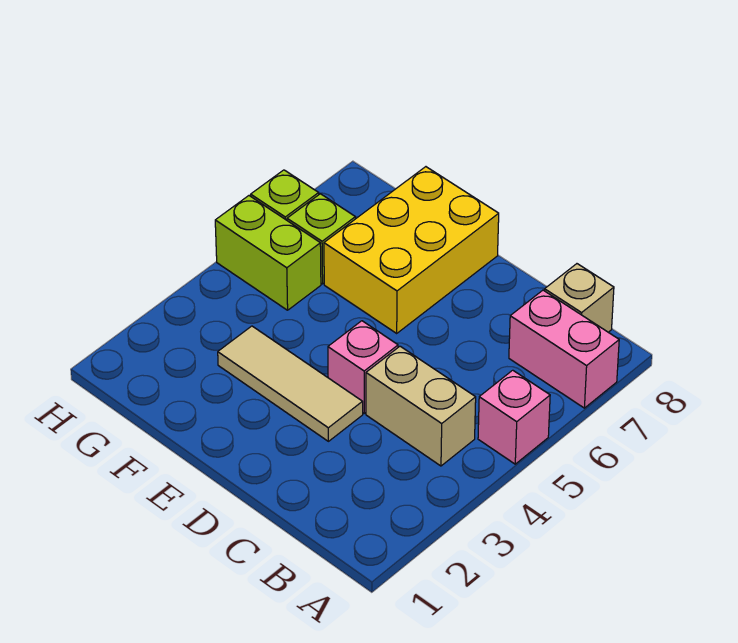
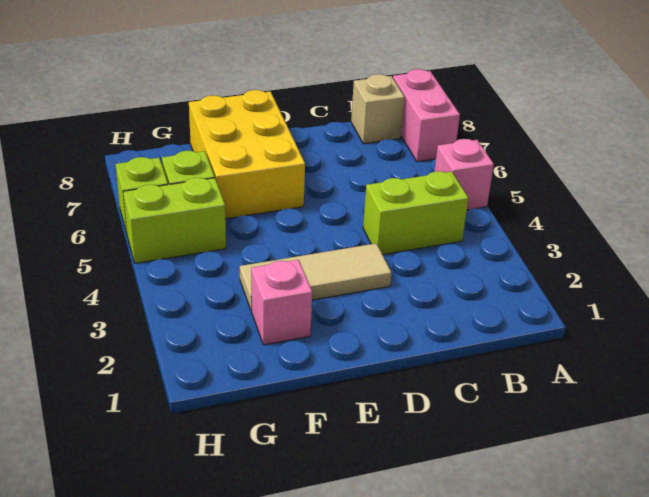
pink brick A7:B7 level 1 -> pink brick A7:A8 level 1
tan brick B4:C4 level 1 -> lime brick B4:C4 level 1
pink brick D4 level 1 -> pink brick F2 level 1

